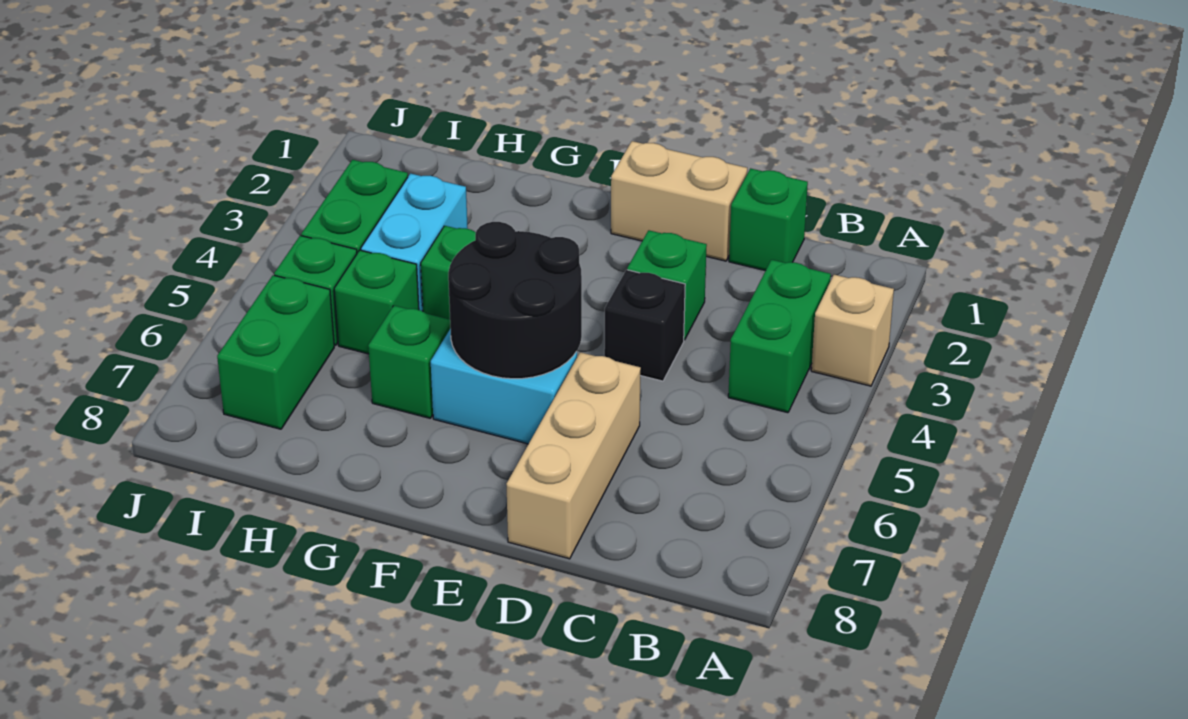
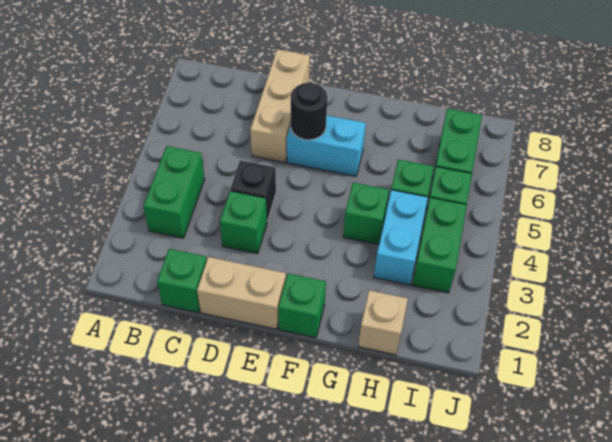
tan brick A3 level 1 -> tan brick H1 level 1
black round brick E5:F6 level 2 -> black round brick E6 level 2
green brick G6 level 1 -> green brick F1 level 1

